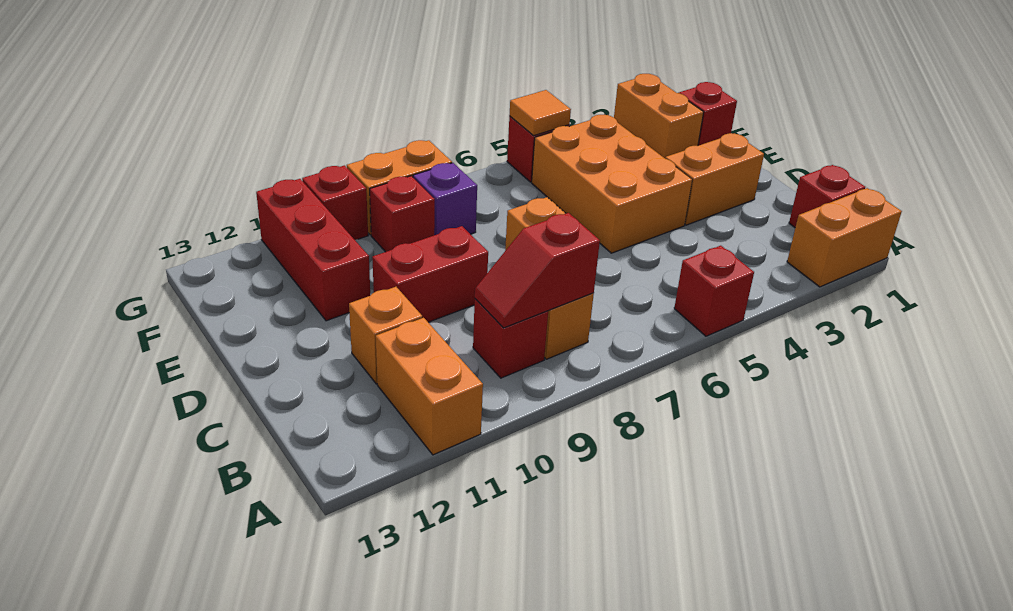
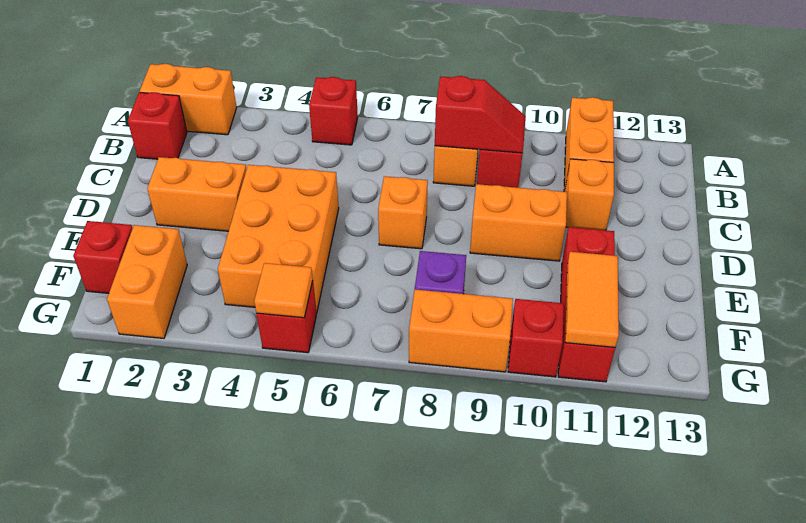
red brick D9:D10 level 1 -> orange brick D9:D10 level 1
red brick F9 level 1 -> none
none -> orange tile F11:G11 level 2

